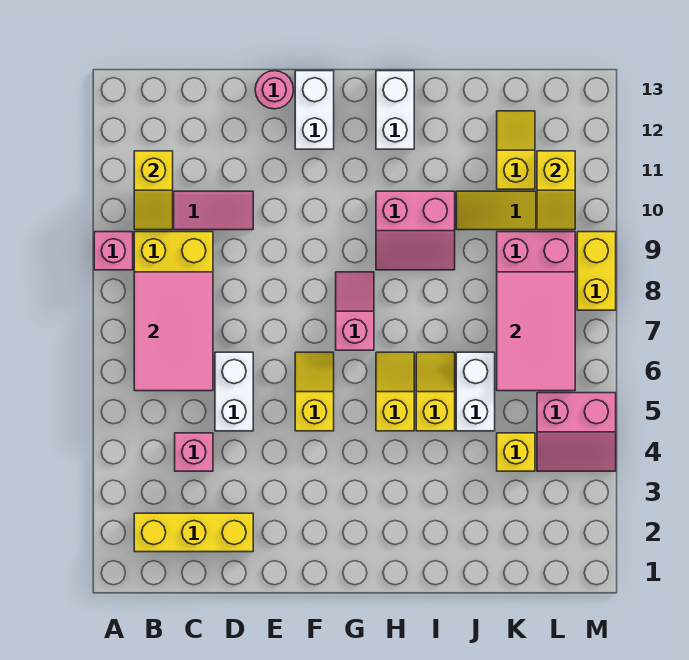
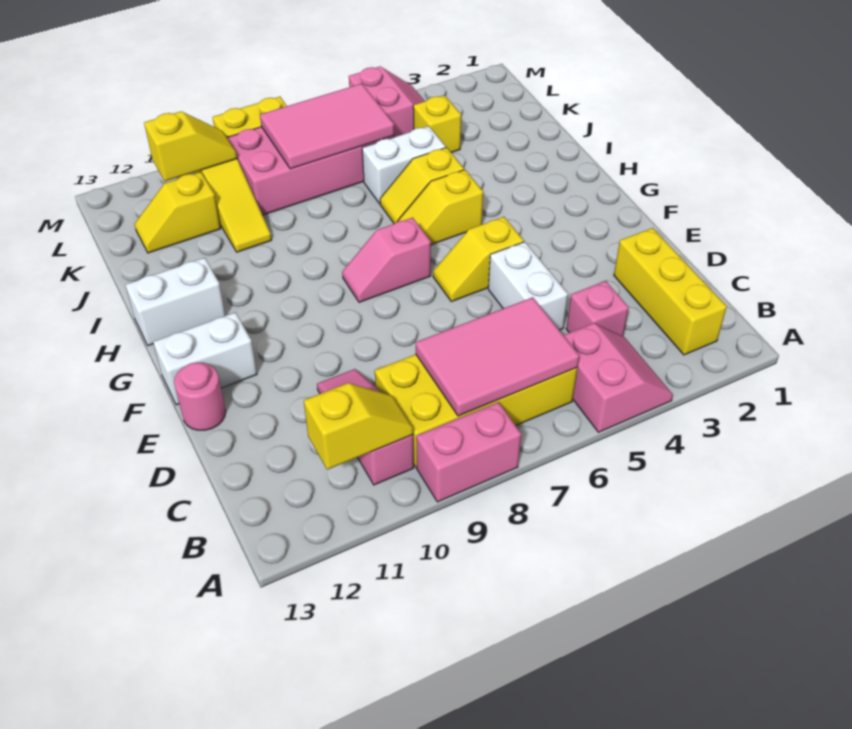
pink brick A9 level 1 -> pink brick A8:A9 level 1
white brick D5:D6 level 1 -> white brick D5:E5 level 1
pink slope H9:I10 level 1 top 10 -> pink slope A4:B5 level 1 top 5

